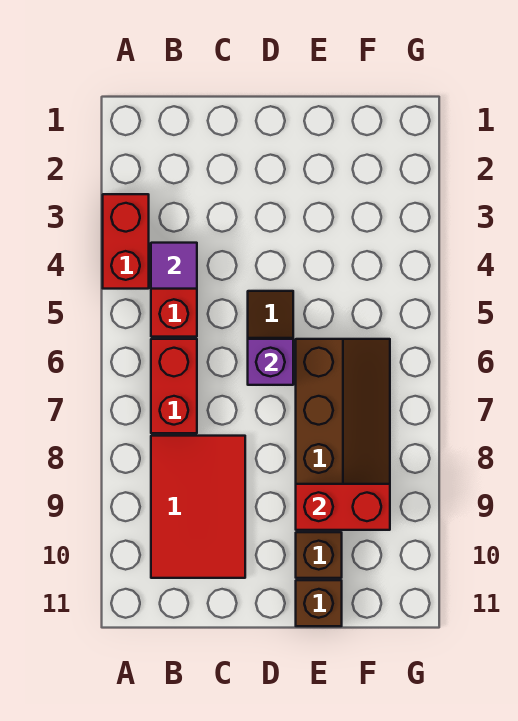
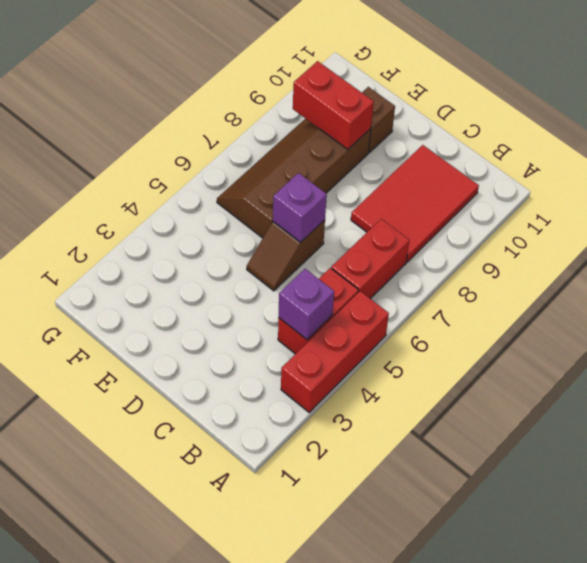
red brick A3:A4 level 1 -> red brick A3:A5 level 1
purple tile B4 level 2 -> purple brick B4 level 2
brown brick E11 level 1 -> none

